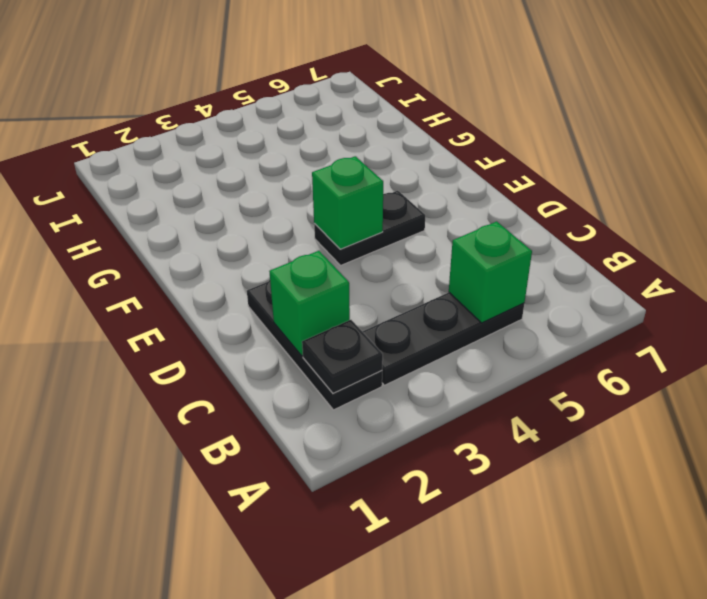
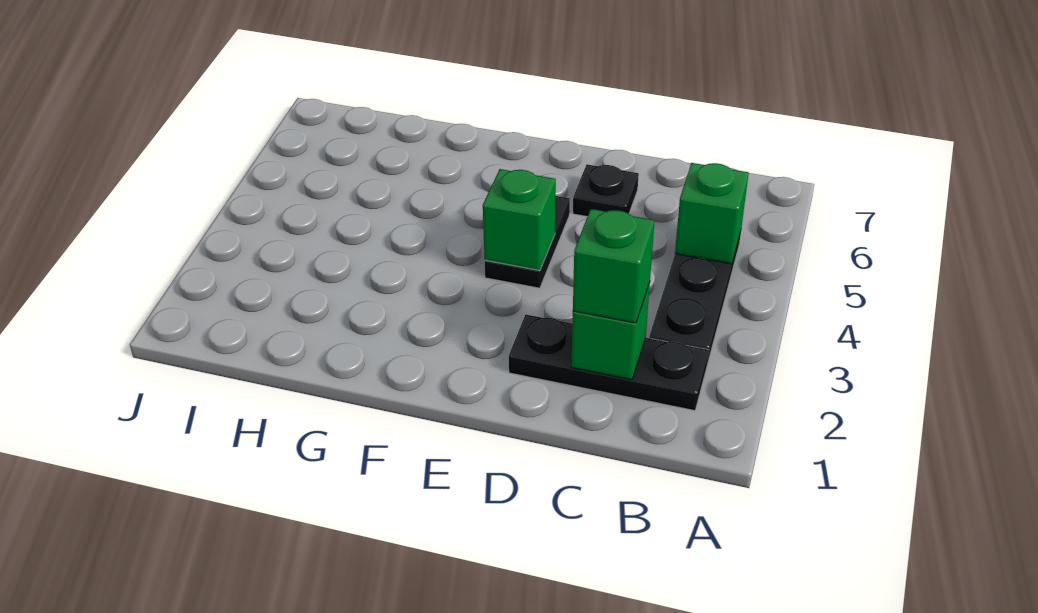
black plate B2 level 2 -> black plate D6 level 1
none -> green brick C2 level 3

